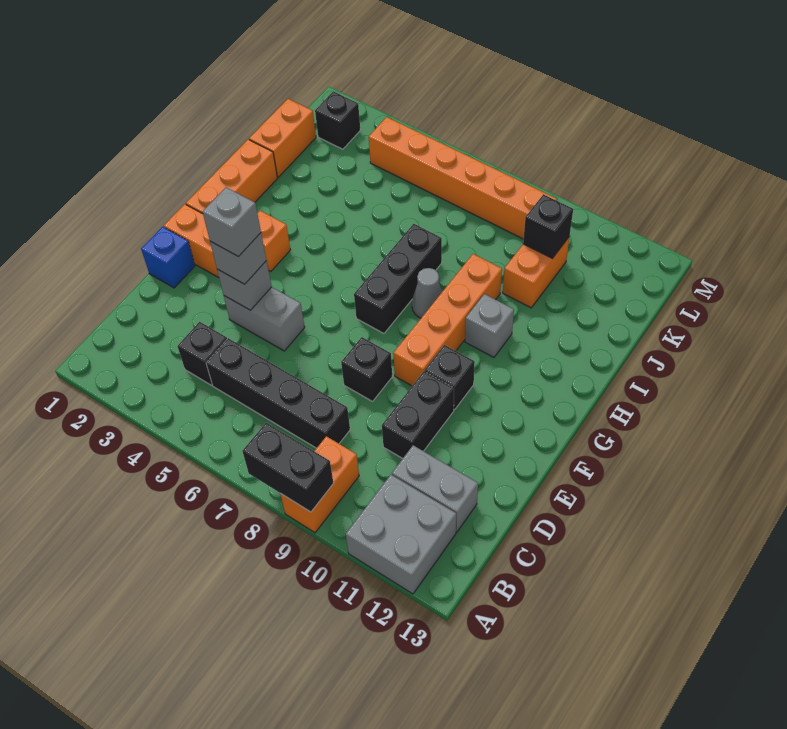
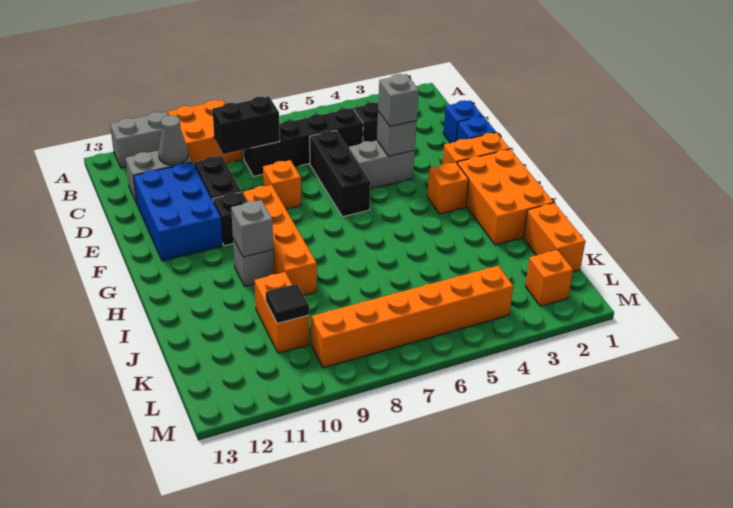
black brick A8:A9 level 2 -> black brick C8:C9 level 2
orange brick A9:B9 level 1 -> orange brick A9:B10 level 1
grey brick A11:B12 level 1 -> grey brick A11:A12 level 1
none -> blue brick D1 level 1
none -> blue brick D11:F12 level 1
grey brick E4 level 4 -> grey brick H10 level 2
black brick E8 level 1 -> orange brick E8 level 1
orange brick G1:I1 level 1 -> orange brick G1:I2 level 1
black brick G7:I7 level 1 -> black brick D6:F6 level 1
grey cone H8 level 1 -> grey cone C11 level 2
black brick K10 level 2 -> black tile K10 level 2
black brick L2 level 1 -> orange brick L2 level 1

